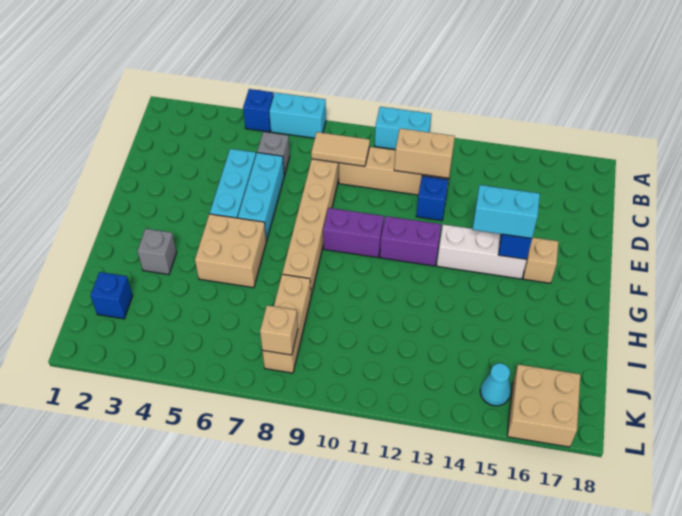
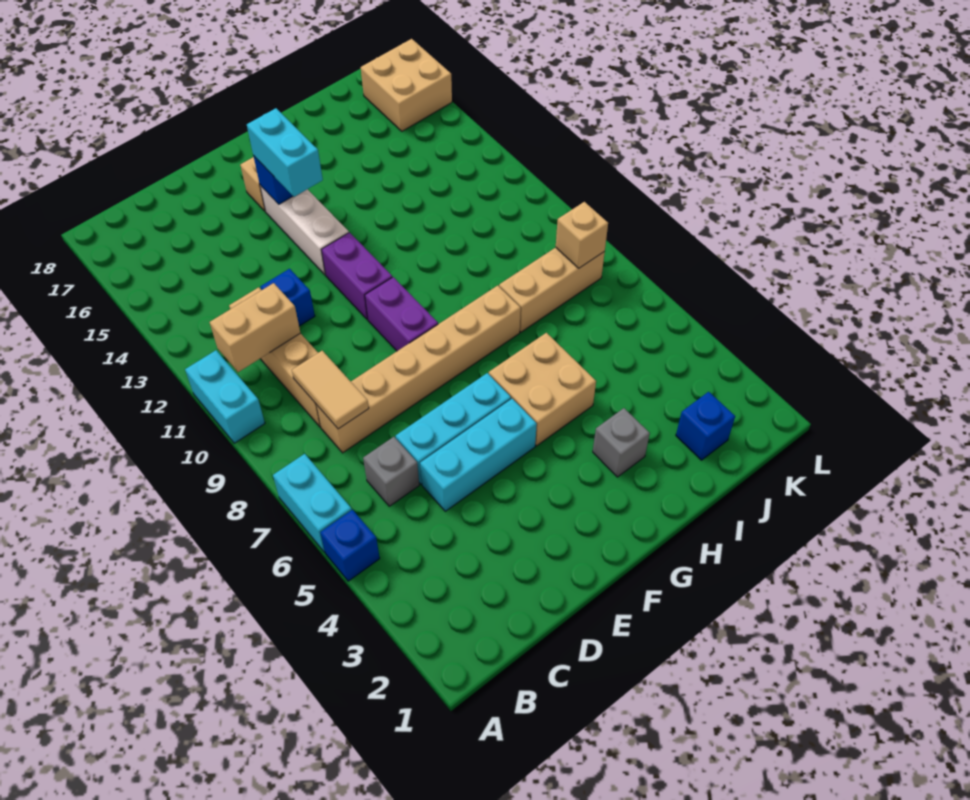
tan brick C11:C12 level 2 -> tan brick B11:C11 level 2
cyan cone K15 level 1 -> none

